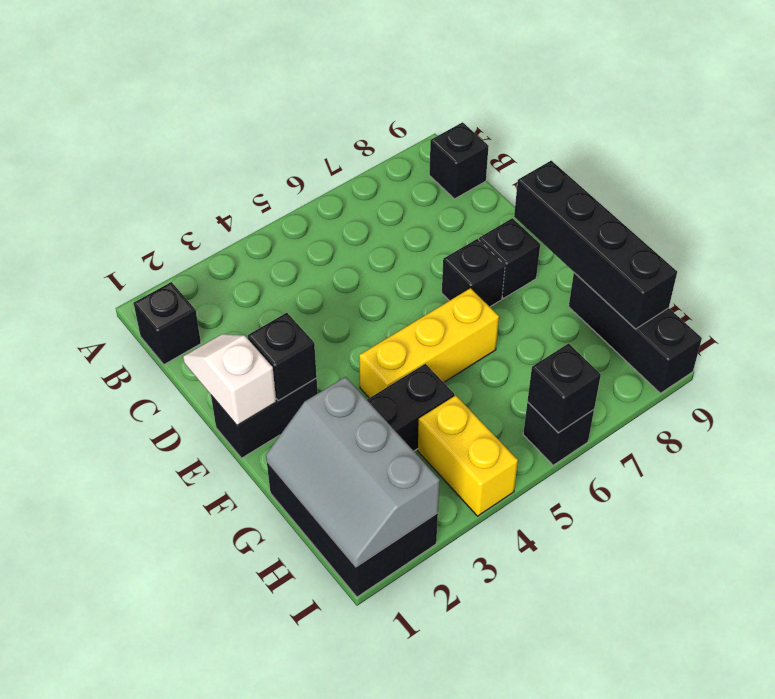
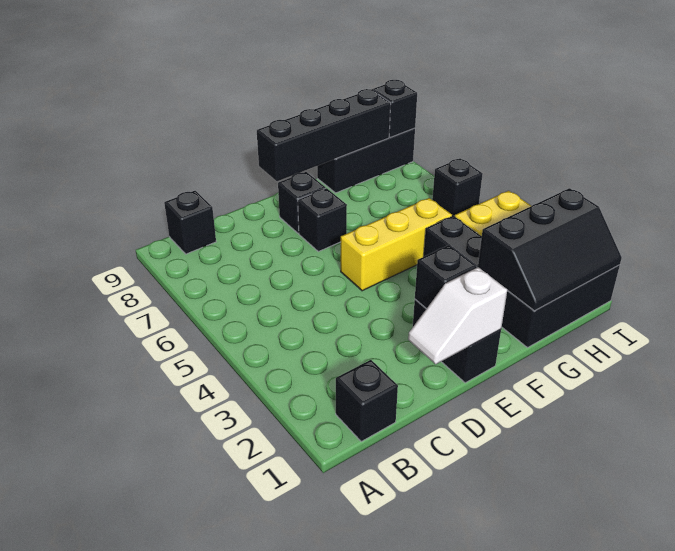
yellow brick F4:F6 level 1 -> yellow brick E5:G5 level 1
grey slope G1:I2 level 2 top 2 -> black slope G1:I2 level 2 top 2
black brick I6 level 2 -> black brick I9 level 2

